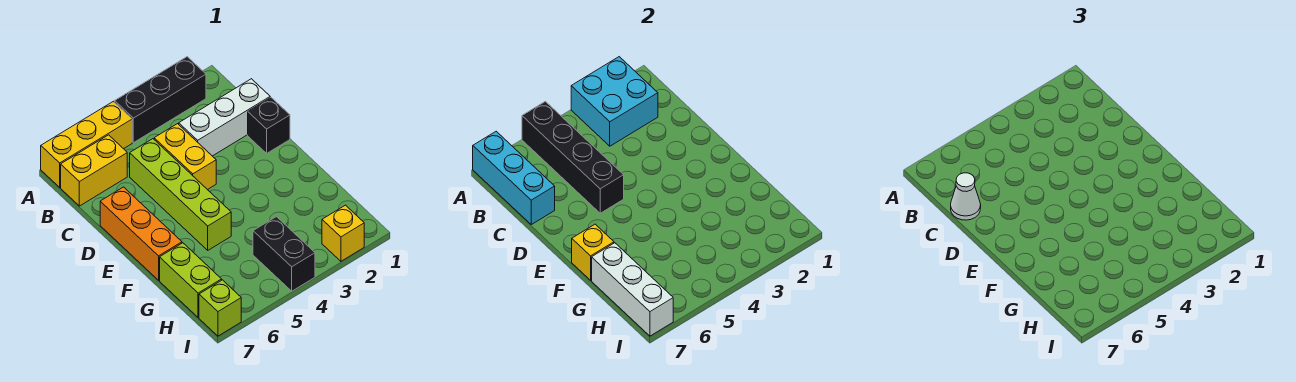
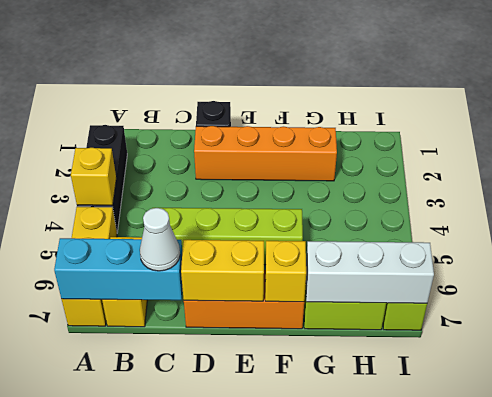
cyan brick A2:B3 level 2 -> none
black brick A5:D5 level 2 -> none
white brick C1:C3 level 1 -> none
yellow brick C4:D4 level 1 -> yellow brick D7:E7 level 2
none -> orange brick D2:G2 level 1
black brick H4:I4 level 1 -> none
yellow brick I2 level 1 -> yellow brick A4 level 2

